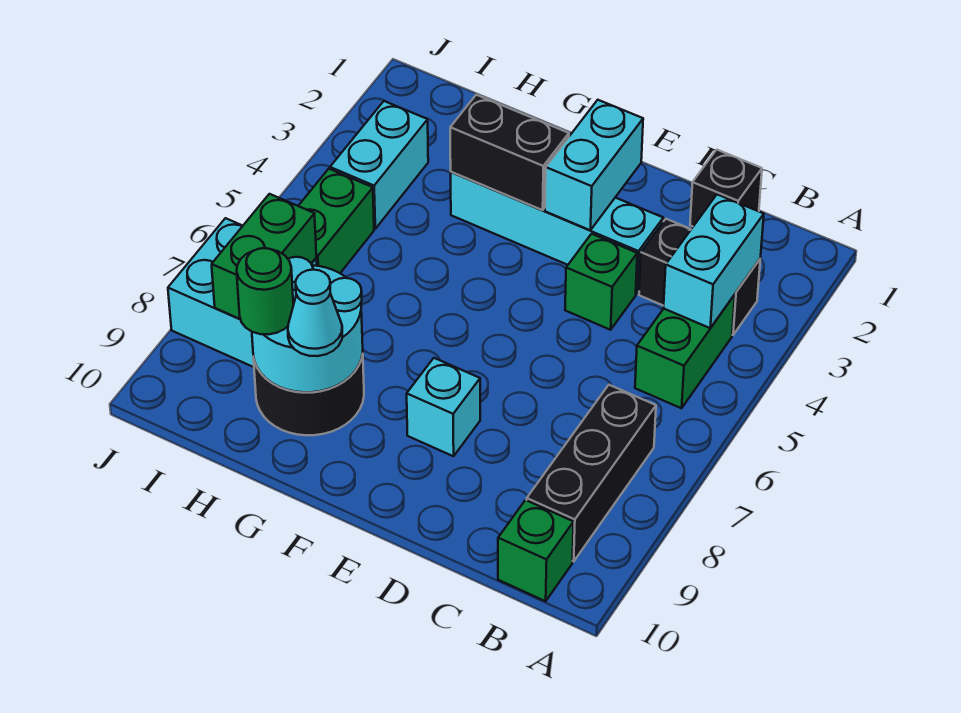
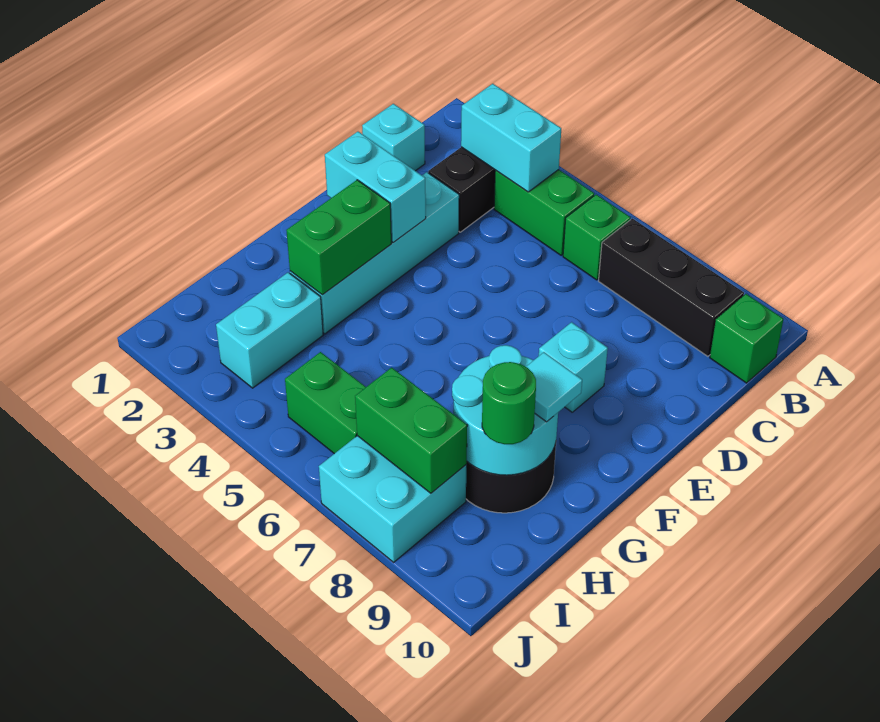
black brick C1 level 1 -> cyan brick C1 level 1
green brick D4 level 1 -> green brick B6 level 1
black brick F3:G3 level 2 -> green brick F3:G3 level 2
cyan cone G9 level 3 -> cyan tile G9 level 3
cyan brick I3:I4 level 1 -> cyan brick H3:I3 level 1

